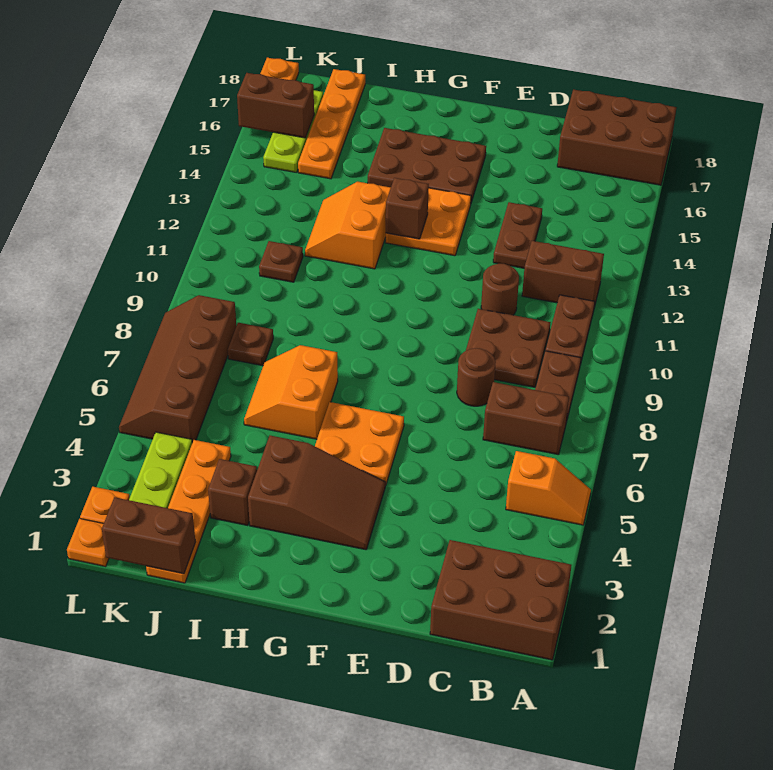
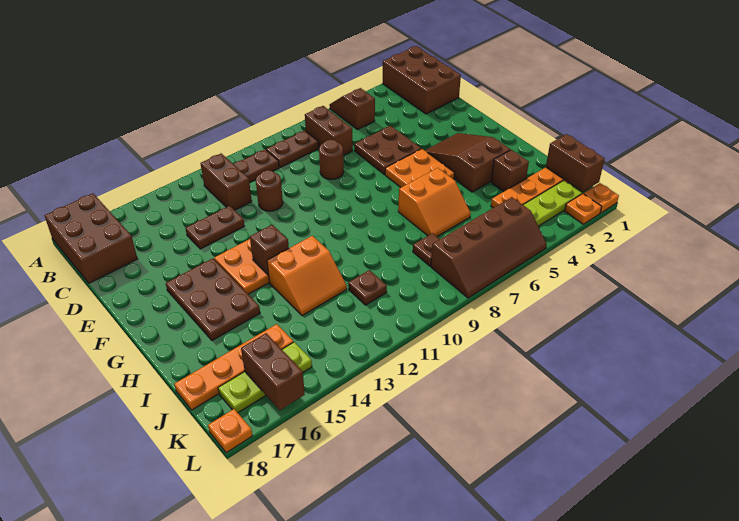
orange slope A5:B5 level 1 top B -> brown slope A5:B5 level 1 top B
brown plate C9:D10 level 1 -> brown plate D5:E6 level 1

